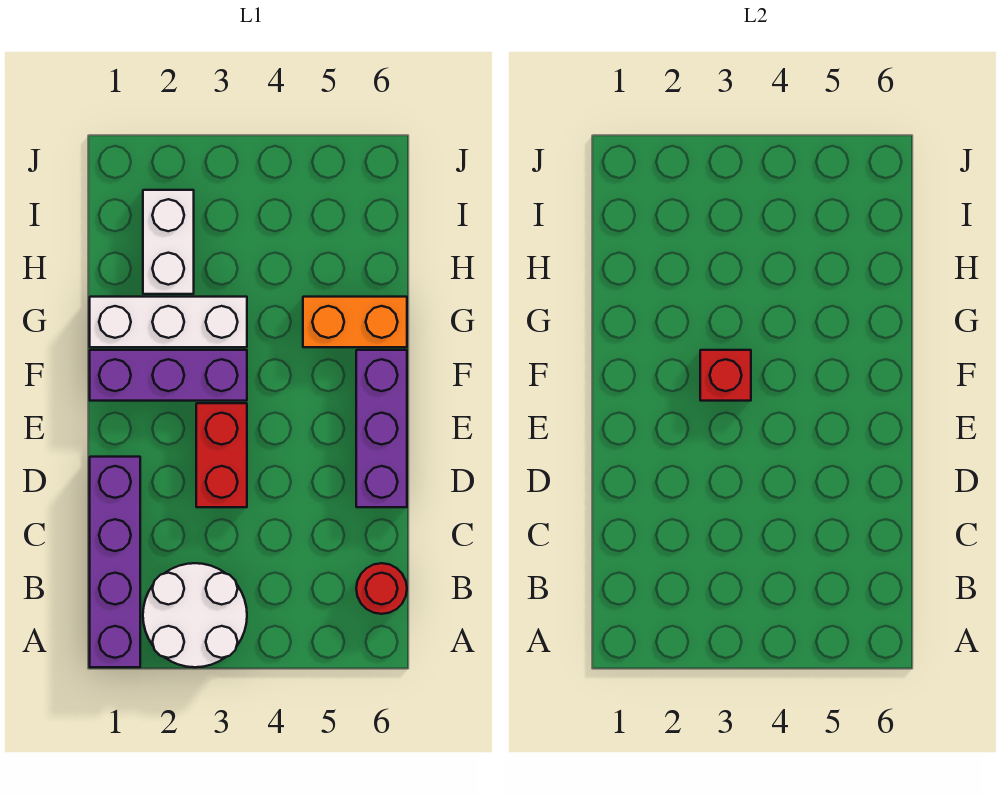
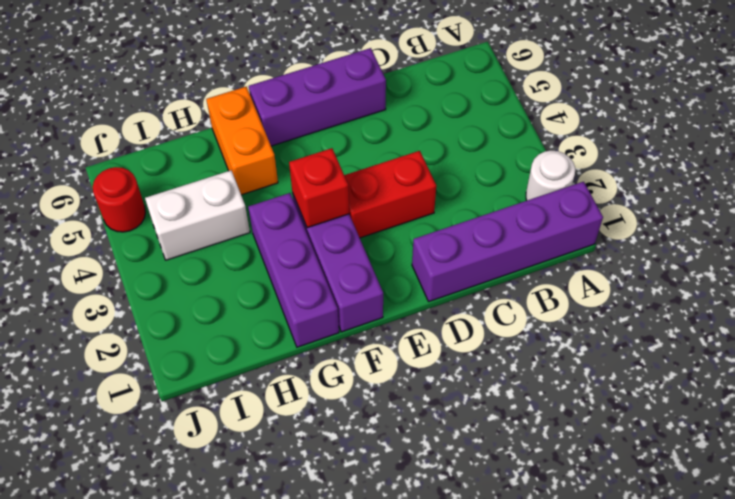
white round brick A2:B3 level 1 -> white round brick A2 level 1
red round brick B6 level 1 -> red round brick J5 level 1
white brick G1:G3 level 1 -> purple brick G1:G3 level 1
white brick H2:I2 level 1 -> white brick H4:I4 level 1

